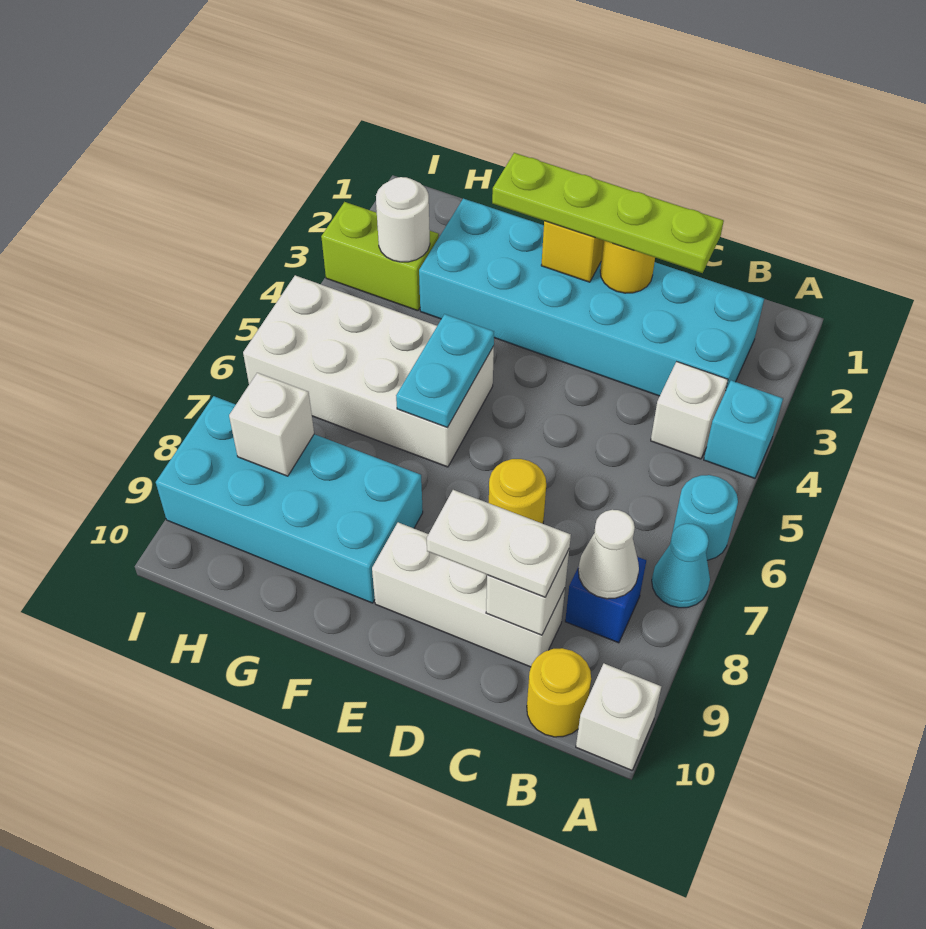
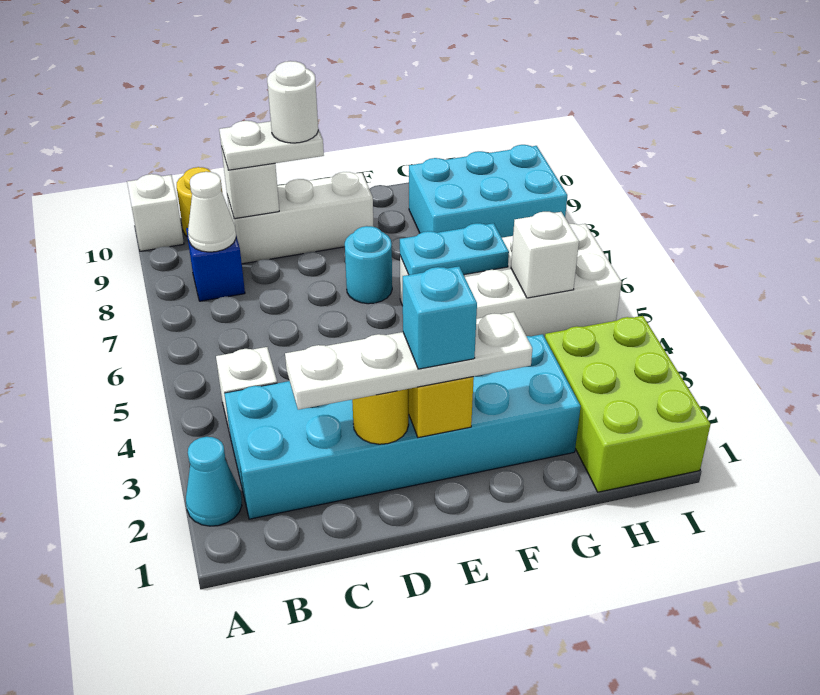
cyan brick A4 level 1 -> cyan brick E2 level 4
cyan round brick A6 level 1 -> cyan round brick E7 level 1
cyan cone A7 level 1 -> cyan cone A2 level 1
lime plate C2:F2 level 3 -> white plate C2:F2 level 3
yellow round brick D7 level 1 -> none
cyan plate F5:F6 level 2 -> cyan plate F6:G6 level 2
cyan brick F8:I9 level 1 -> cyan brick G8:I9 level 1
lime brick H3:I3 level 1 -> lime brick H1:I3 level 1
white round brick H3 level 2 -> white round brick D9 level 4
white brick H8 level 2 -> white brick H5 level 2

